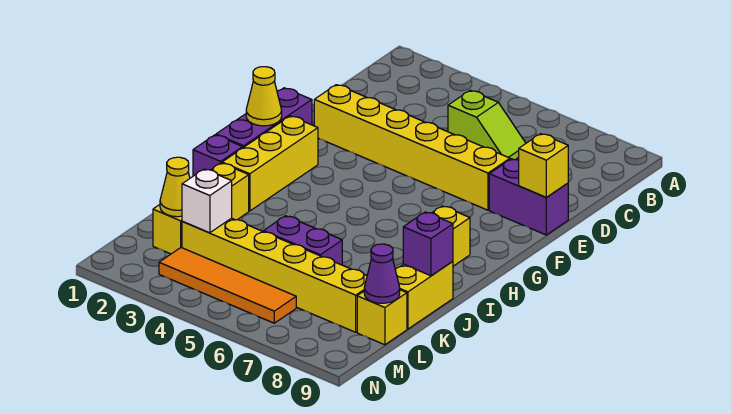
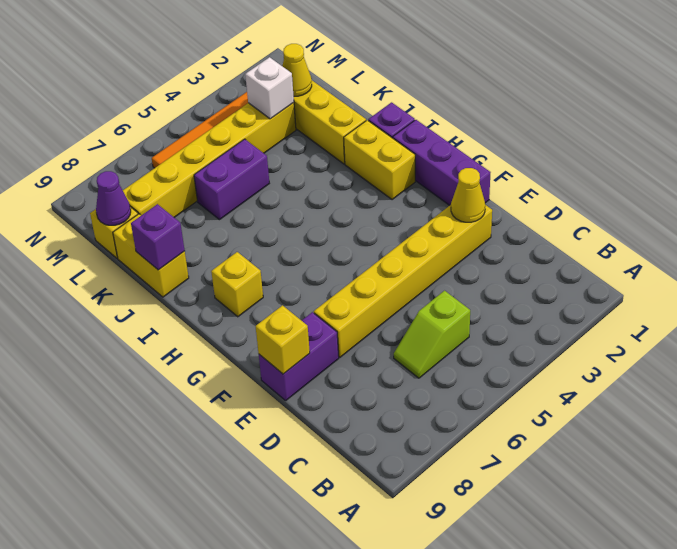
yellow cone G1 level 2 -> yellow cone E2 level 2
yellow brick G2:I2 level 1 -> yellow brick H2:I2 level 1

